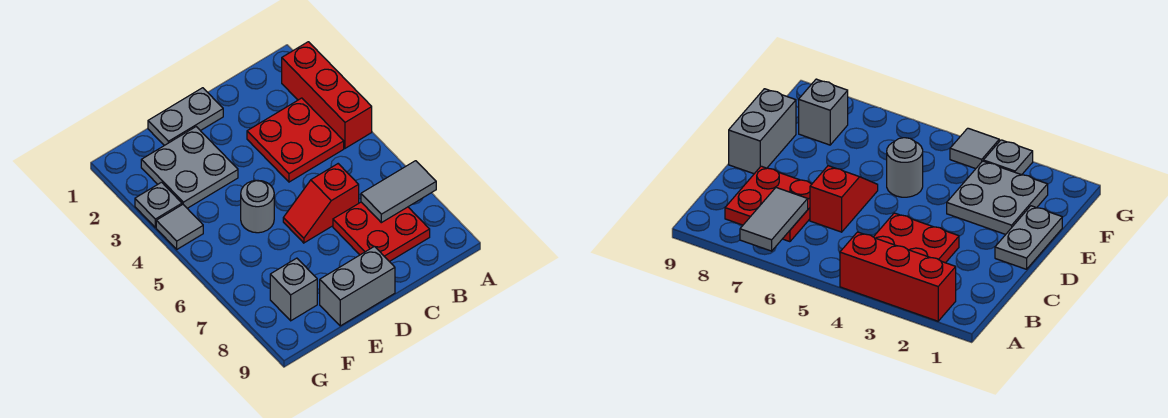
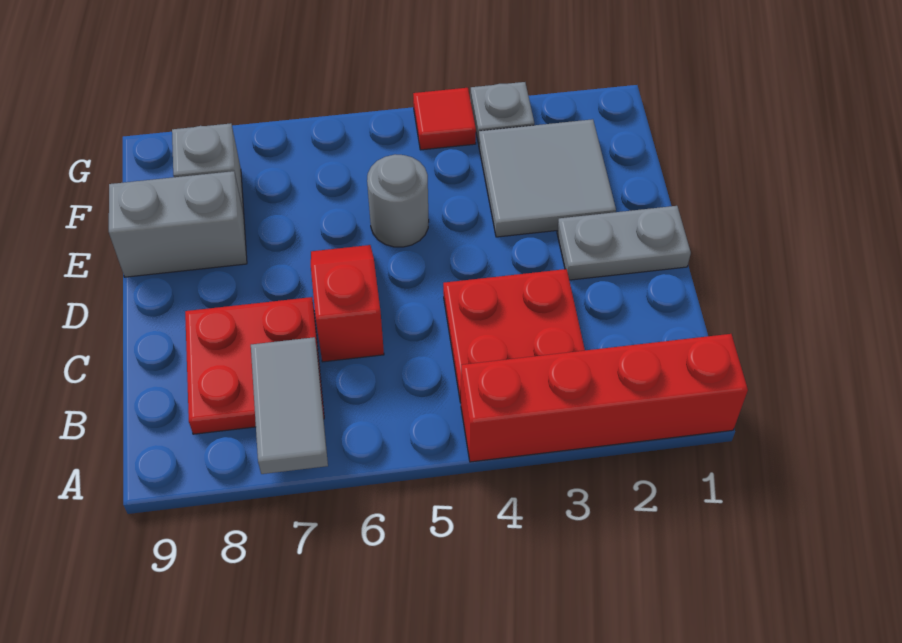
red brick A2:A4 level 1 -> red brick A1:A4 level 1
grey plate D1:E1 level 1 -> grey plate D1:D2 level 1
grey brick D9:E9 level 1 -> grey brick E8:E9 level 1
grey plate E2:F3 level 1 -> grey tile E2:F3 level 1
grey tile G4 level 1 -> red tile G4 level 1

